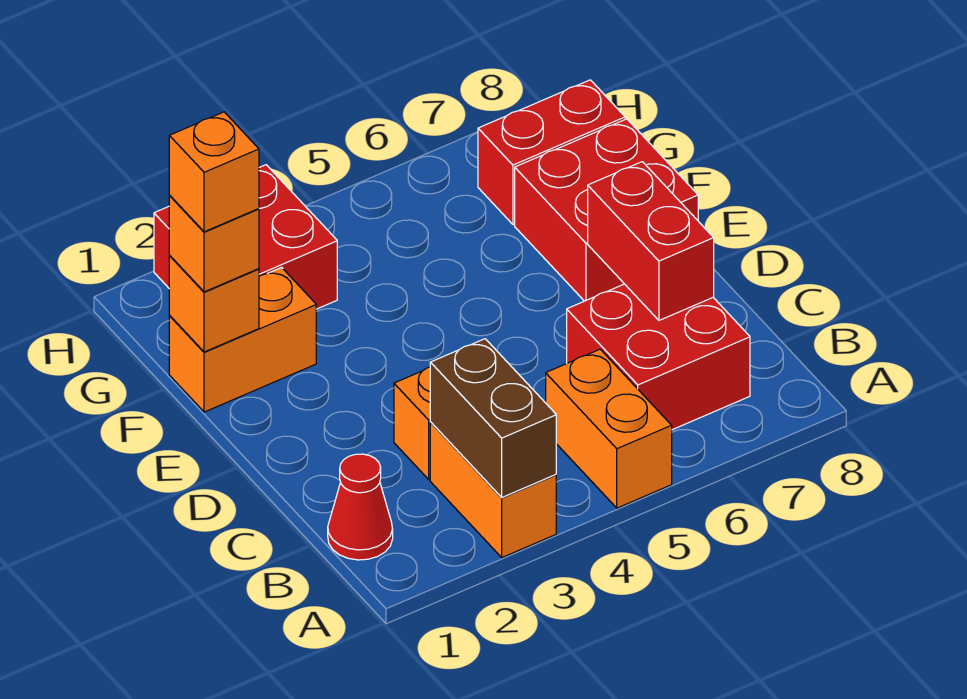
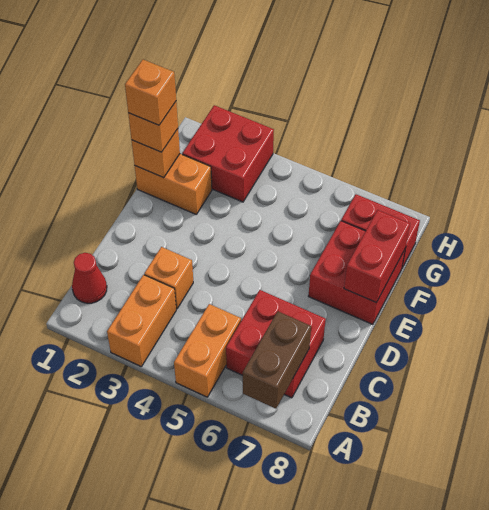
brown brick A3:B3 level 2 -> brown brick A7:B7 level 2
red brick C7:D7 level 2 -> red brick E8:F8 level 2

